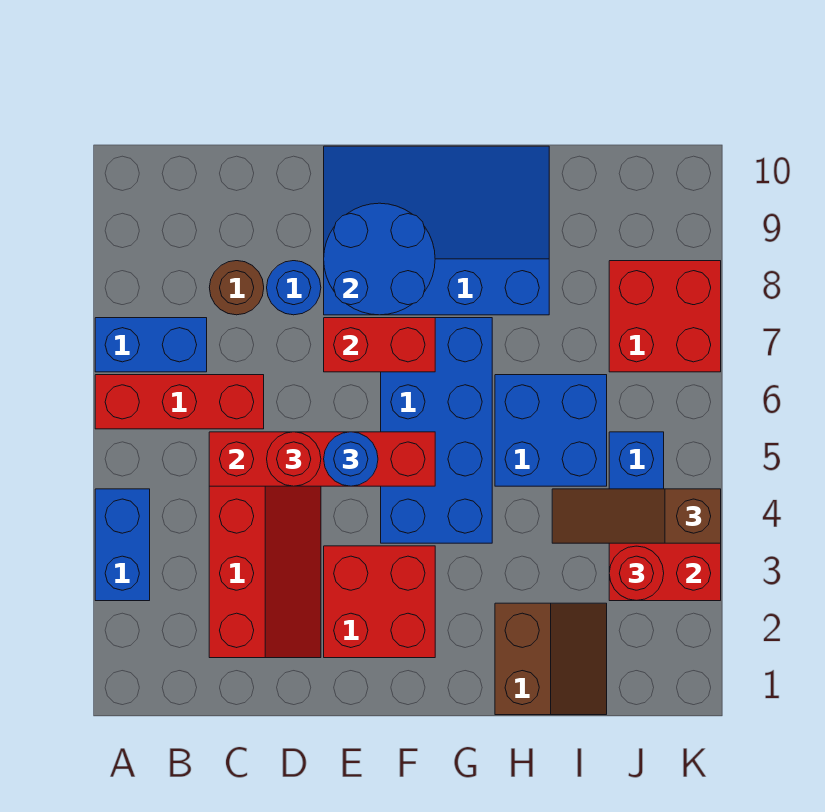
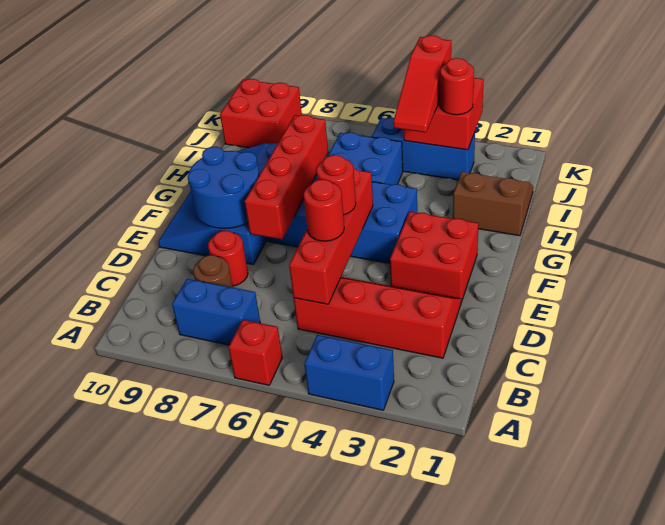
red brick A6:C6 level 1 -> red brick A6 level 1
blue brick A7:B7 level 1 -> blue brick B7:B8 level 1
blue round brick D8 level 1 -> red round brick D8 level 1
blue round brick E5 level 3 -> red round brick E5 level 3
red brick E7:F7 level 2 -> red brick E7:H7 level 2
brown slope I4:K4 level 3 top K -> red slope I4:K4 level 3 top K
red brick J7:K8 level 1 -> red brick J9:K10 level 1

